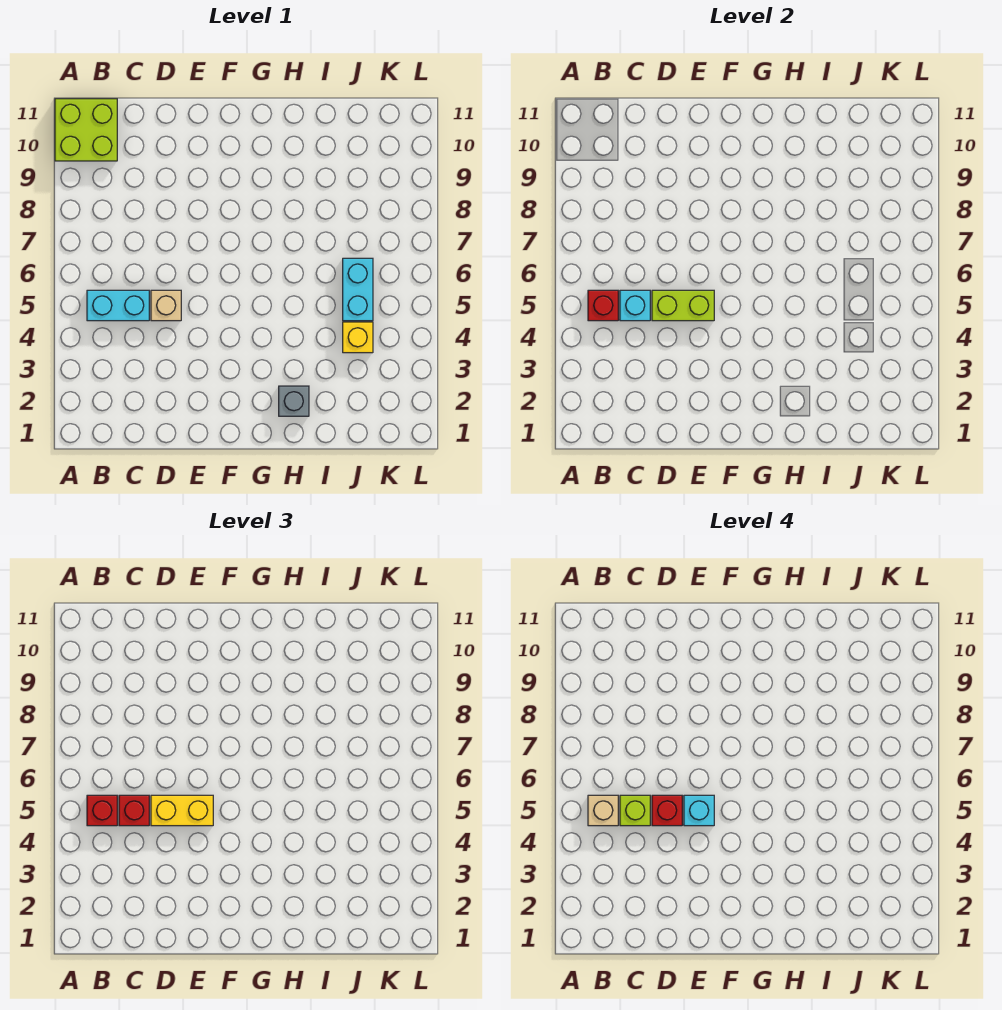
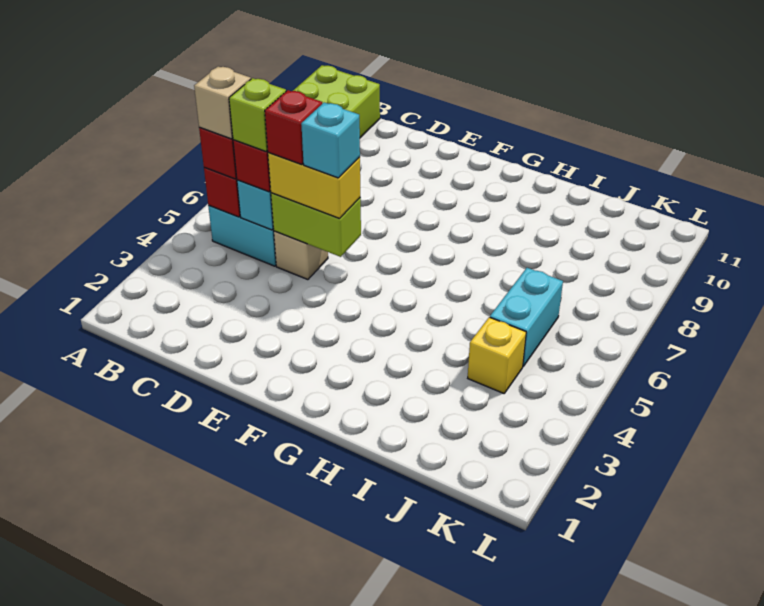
grey brick H2 level 1 -> none

